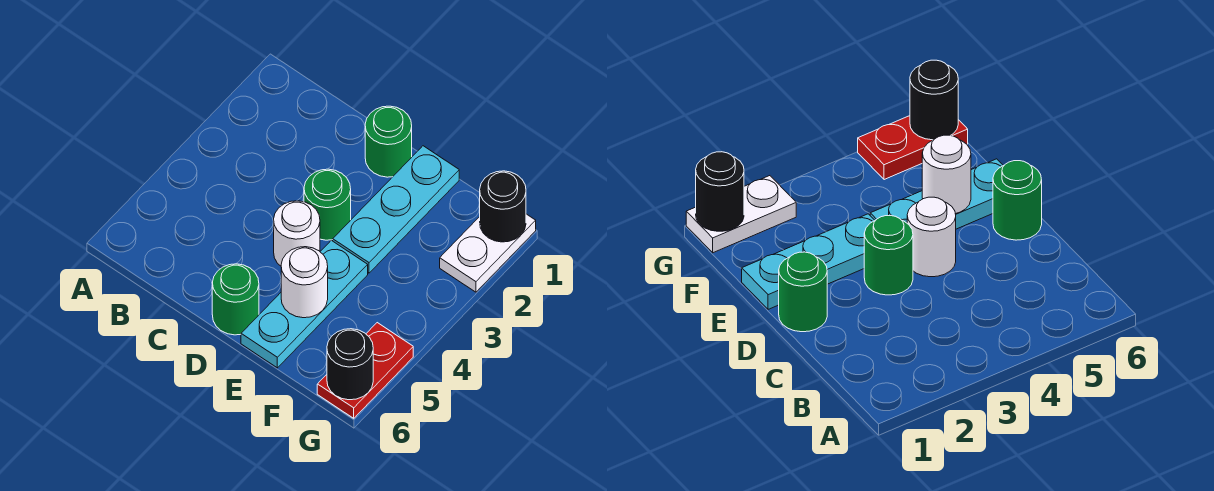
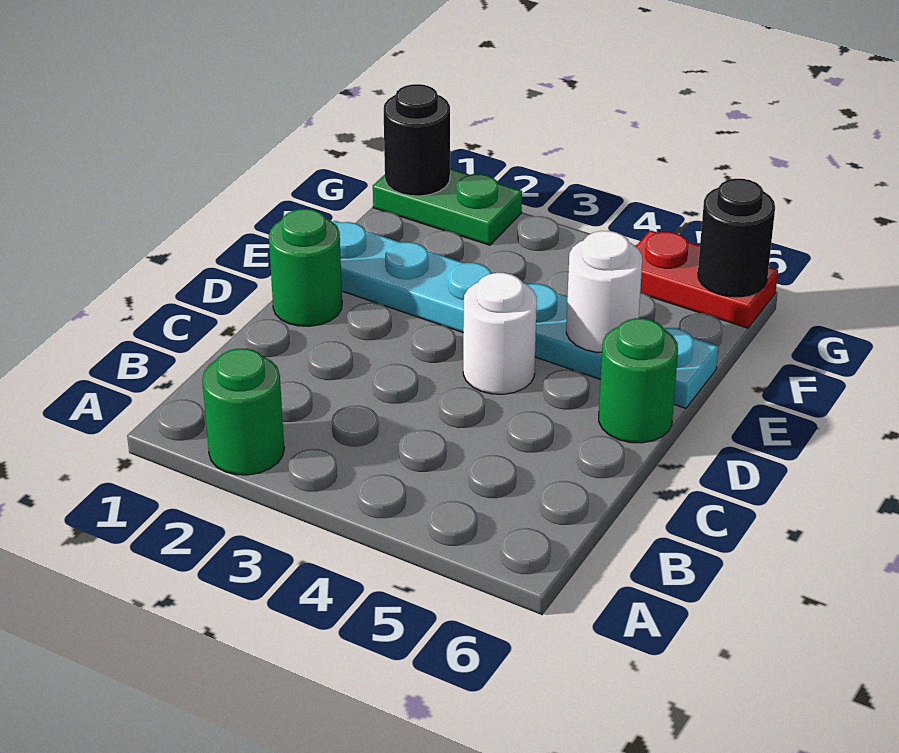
green round brick D3 level 1 -> green round brick A2 level 1
white plate G1:G2 level 1 -> green plate G1:G2 level 1

